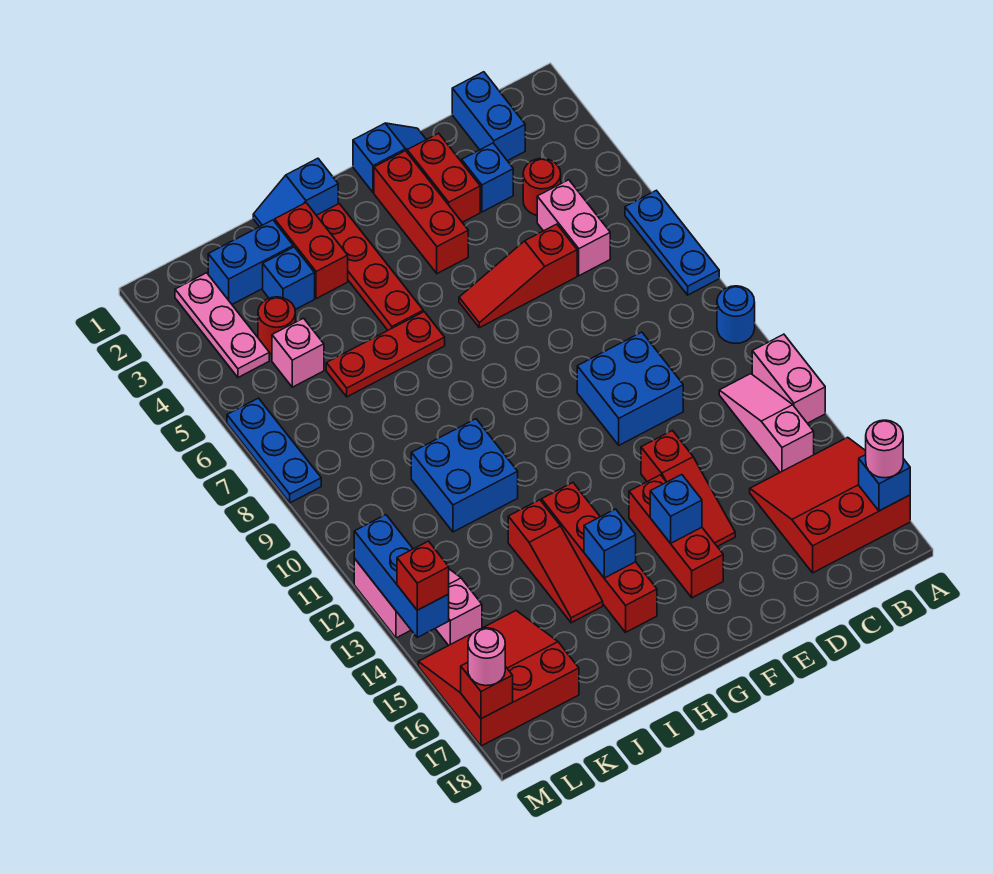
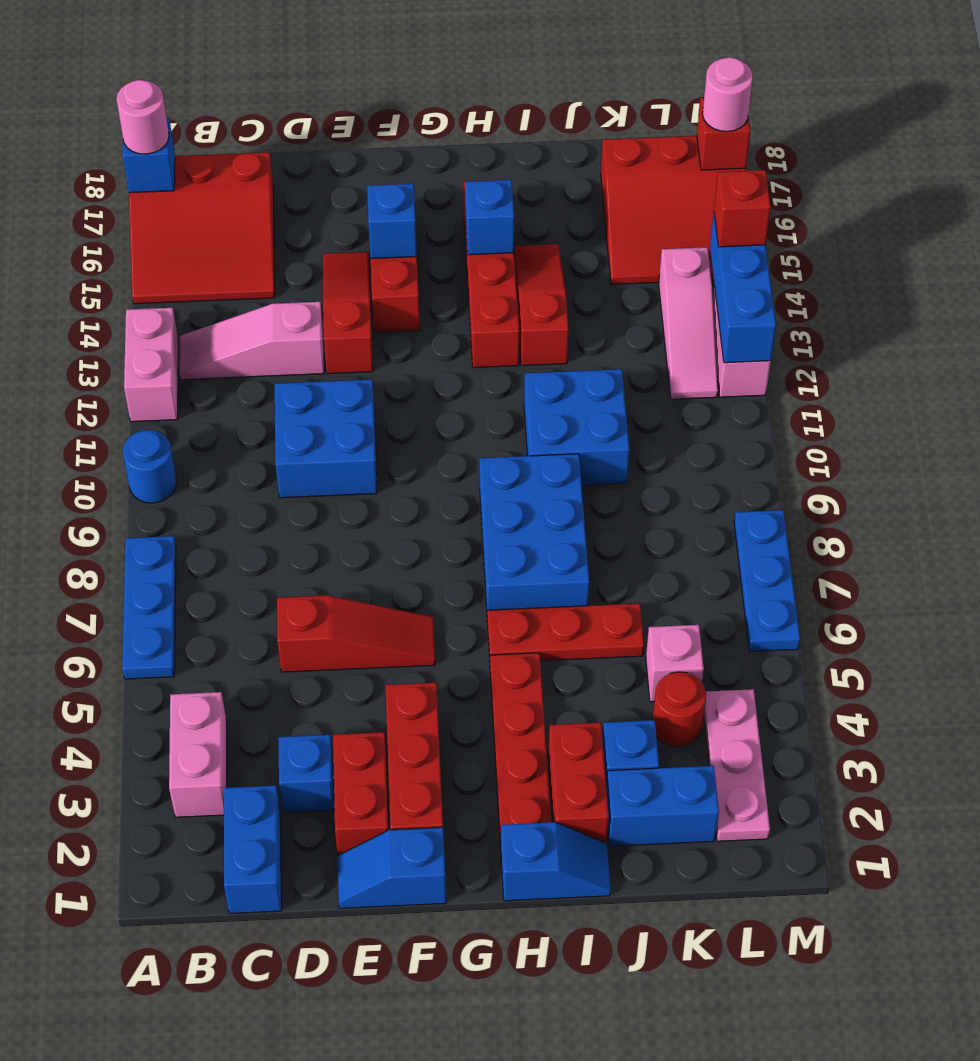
pink slope B12:B14 level 1 top 14 -> pink slope B13:D13 level 1 top D
red round brick C4 level 1 -> none
pink brick C5:C6 level 1 -> pink brick B3:B4 level 1
none -> blue brick H7:I9 level 1

